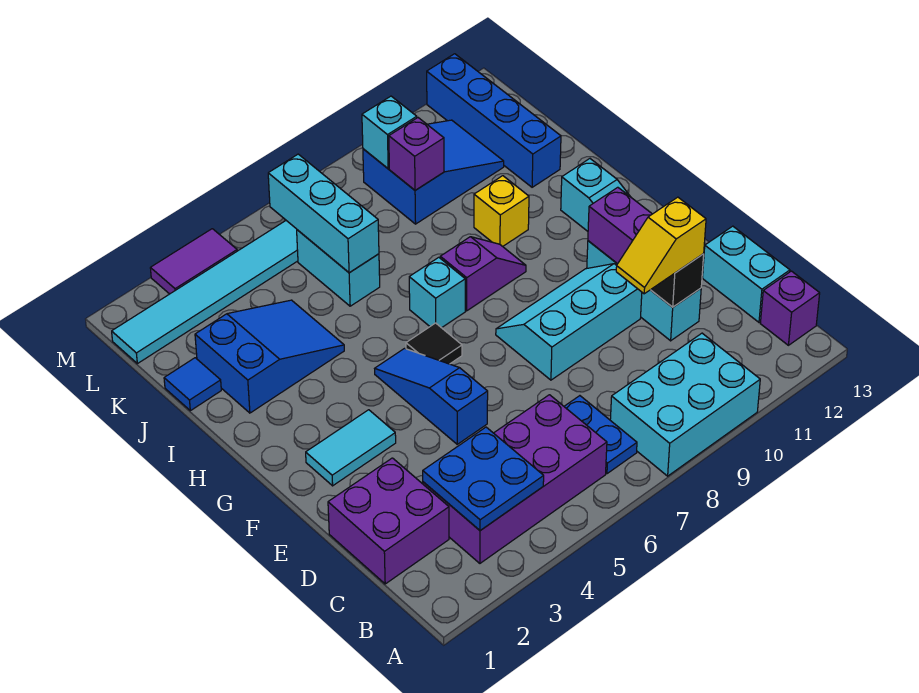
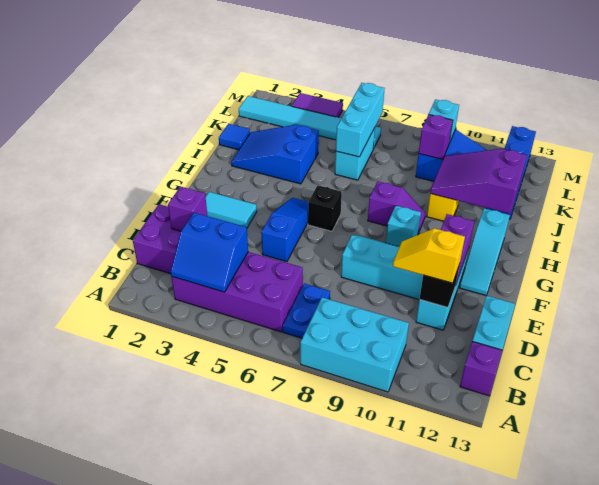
blue plate B3:C4 level 2 -> blue slope B3:C4 level 2 top C
none -> purple brick D2 level 2
black tile G6 level 1 -> black brick G6 level 1
cyan brick H7 level 1 -> cyan brick G9 level 1
blue slope I2:J4 level 1 top 2 -> blue slope I2:J4 level 1 top 4
none -> purple slope I10:J12 level 2 top 12

